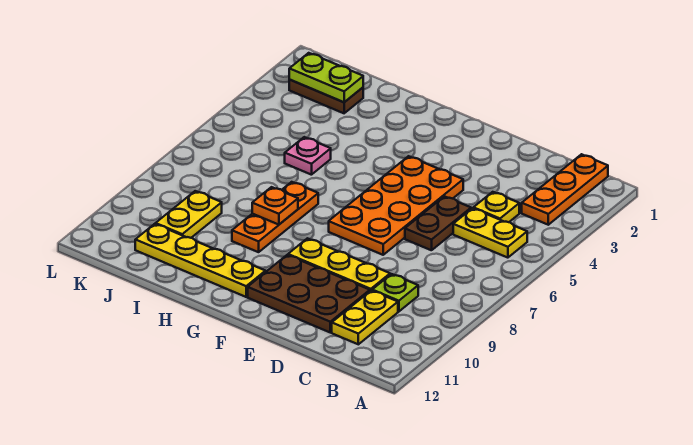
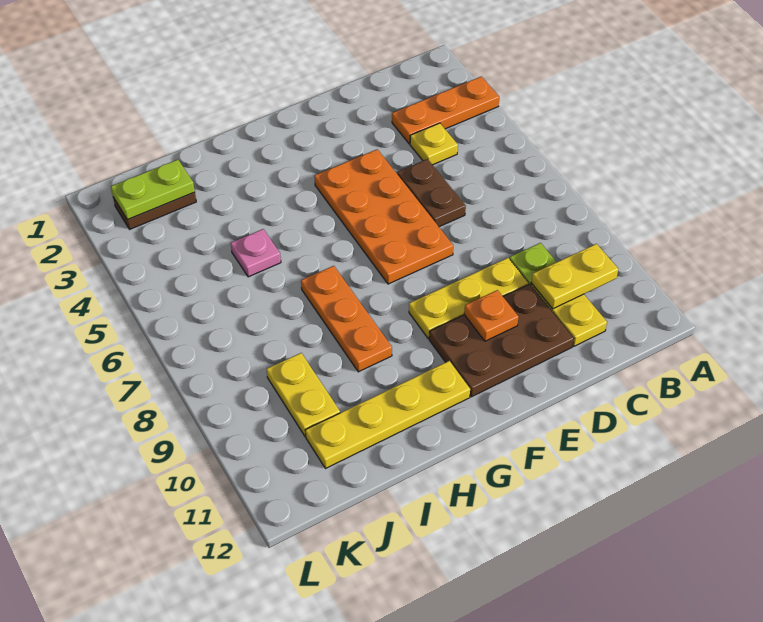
orange plate B1:B3 level 1 -> orange plate A3:C3 level 1
yellow plate B5:C5 level 1 -> yellow plate B10:C10 level 2
orange plate H8 level 2 -> orange plate E10 level 2

